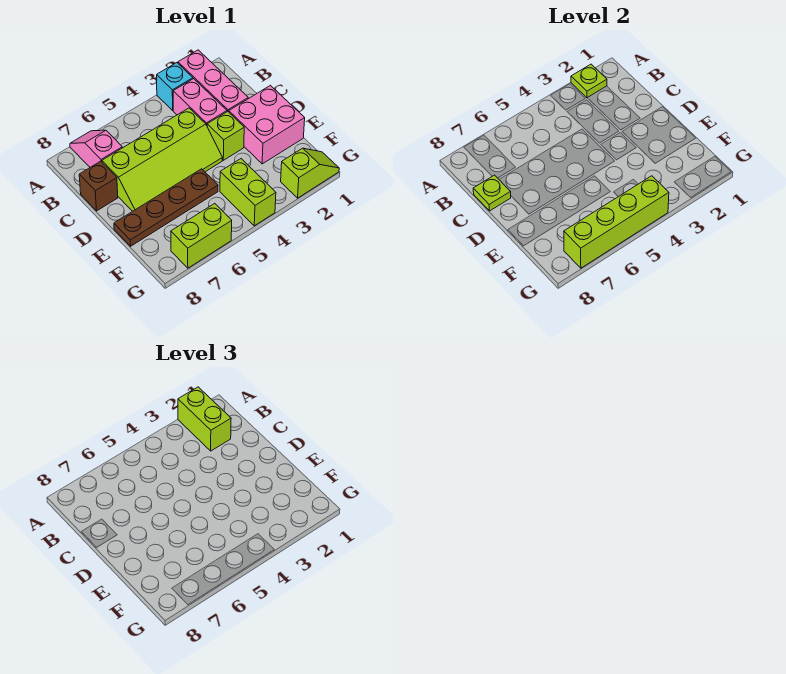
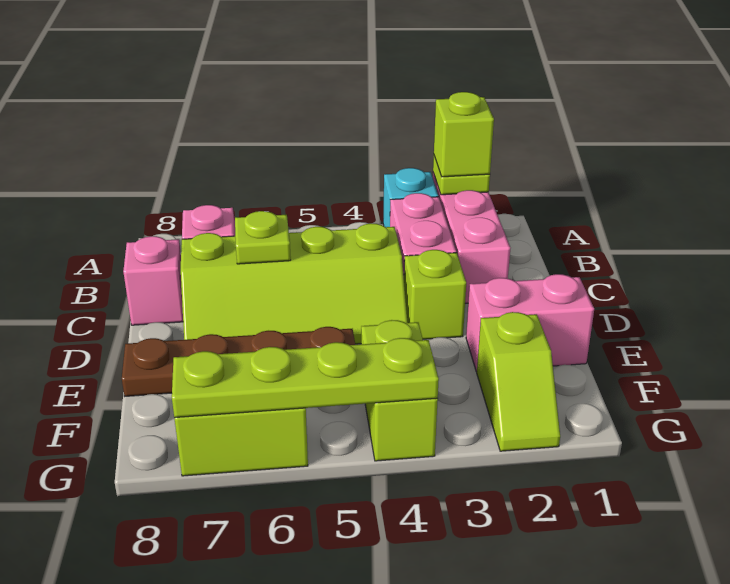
lime brick A2:B2 level 3 -> lime brick A2 level 3
brown brick C8 level 1 -> pink brick C8 level 1
lime plate C8 level 2 -> lime plate C6 level 2
pink brick D1:E2 level 1 -> pink brick E1:E2 level 1
lime slope G1:G2 level 1 top 2 -> lime slope F2:G2 level 1 top F
lime brick G4:G7 level 2 -> lime plate G4:G7 level 2

